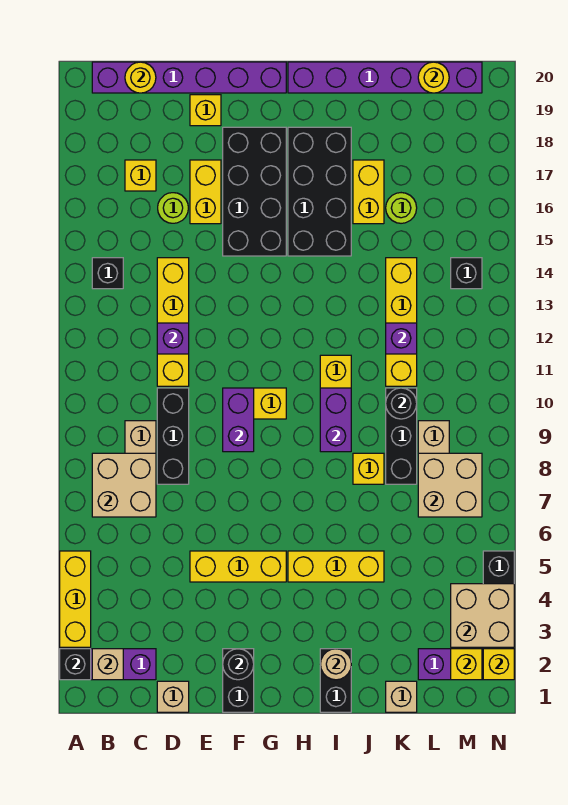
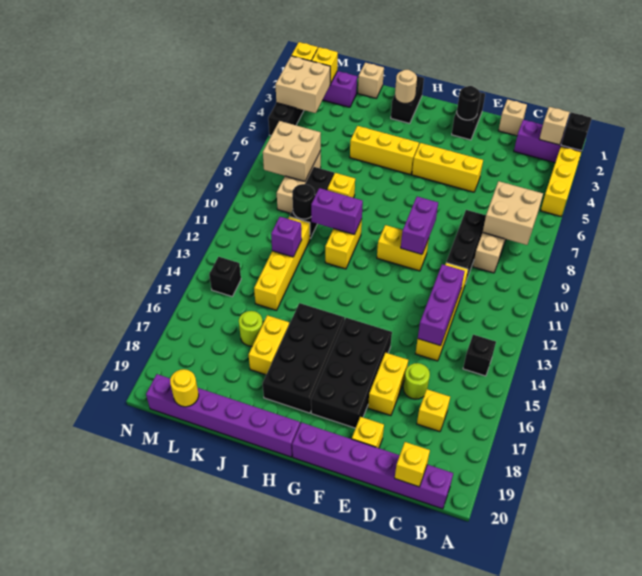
yellow round brick C20 level 2 -> yellow brick C20 level 2
purple brick D12 level 2 -> purple brick D12:D14 level 2
purple brick I9:I10 level 2 -> purple brick I10:J10 level 2

